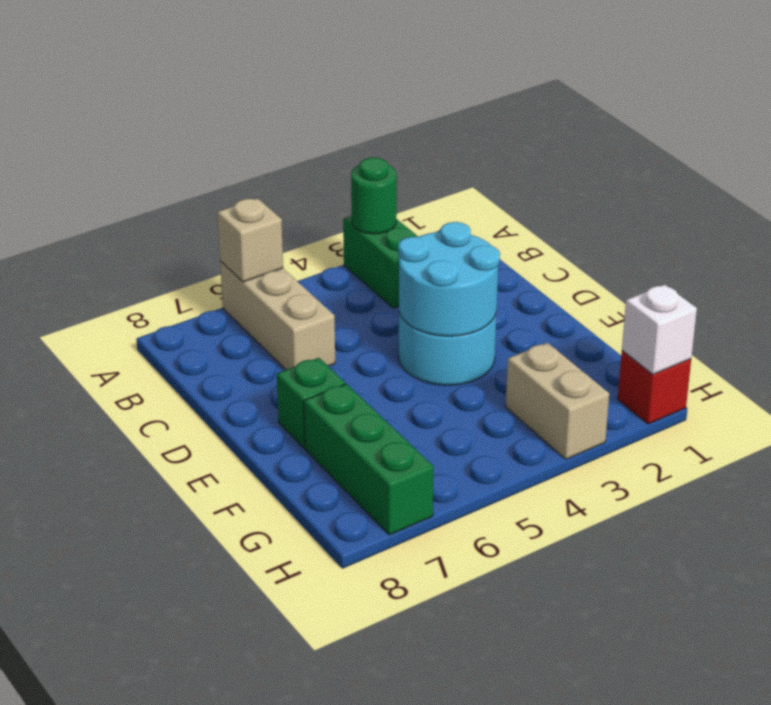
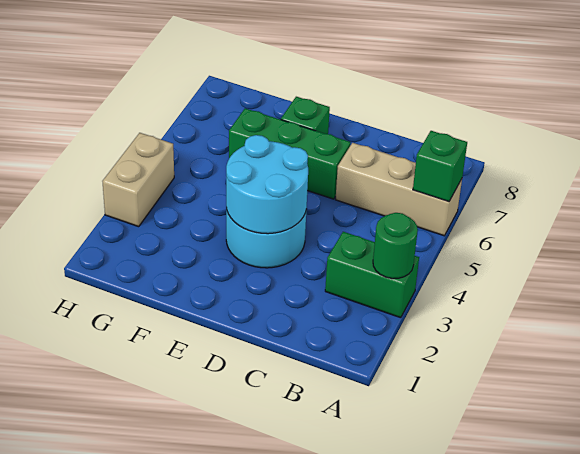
tan brick A6 level 2 -> green brick A6 level 2
green brick F7:H7 level 1 -> green brick D6:F6 level 1
tan brick G3:H3 level 1 -> tan brick H3:H4 level 1
red brick H1 level 1 -> none
white brick H1 level 2 -> none

